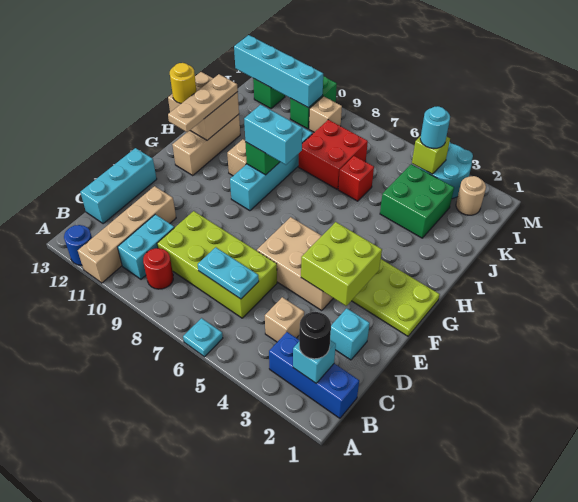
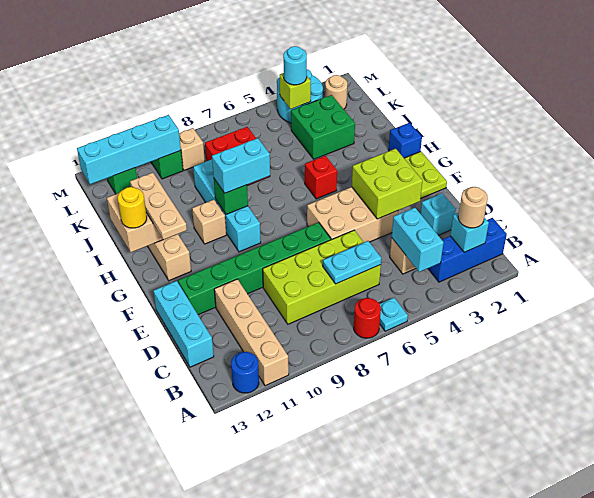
black round brick B2 level 3 -> tan round brick B2 level 3
red round brick B9 level 1 -> red round brick A7 level 1
cyan brick B10:C10 level 1 -> cyan brick B4:C4 level 2
none -> green brick E7:E12 level 1
none -> blue brick H1 level 1
red brick J6 level 1 -> red brick H5 level 1

